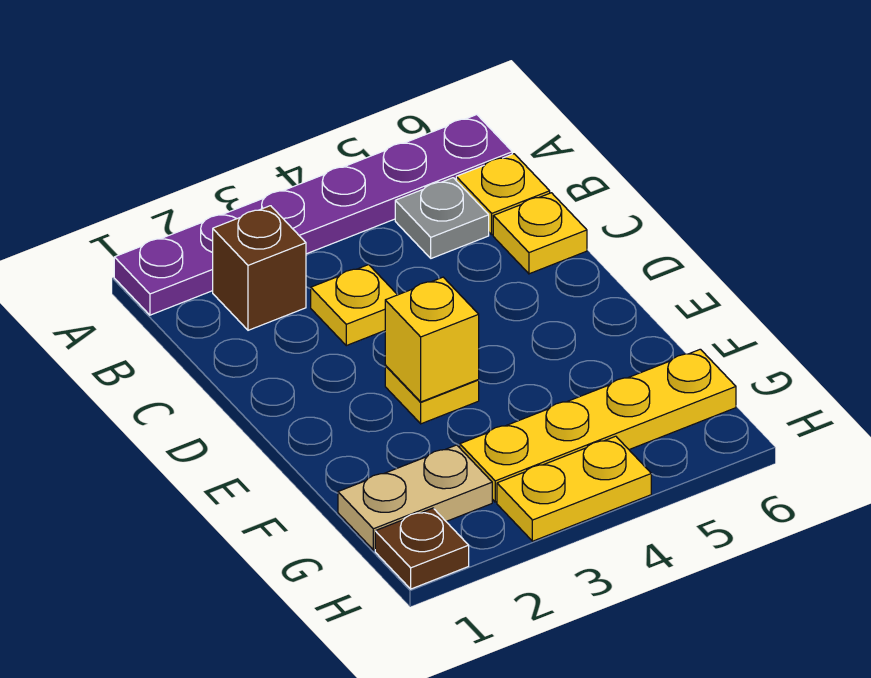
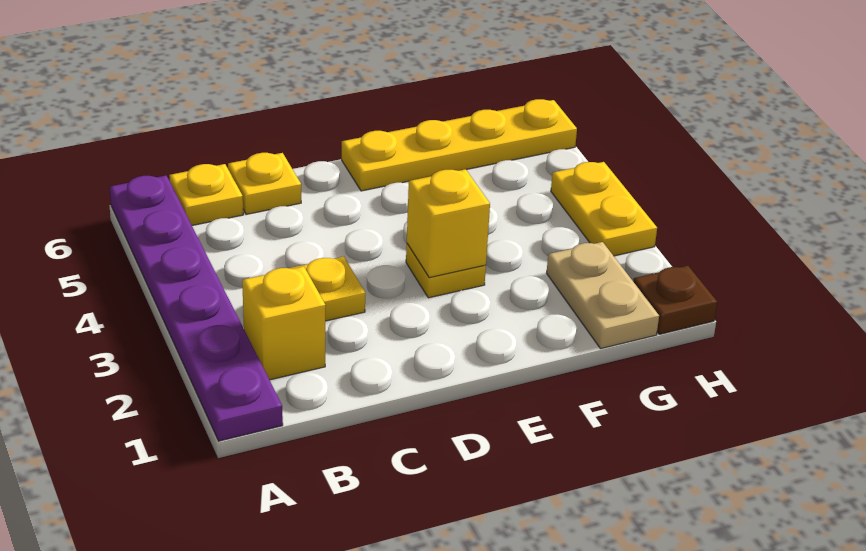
brown brick B2 level 1 -> yellow brick B2 level 1
grey plate B5 level 1 -> none
yellow plate G3:G6 level 1 -> yellow plate E6:H6 level 1

